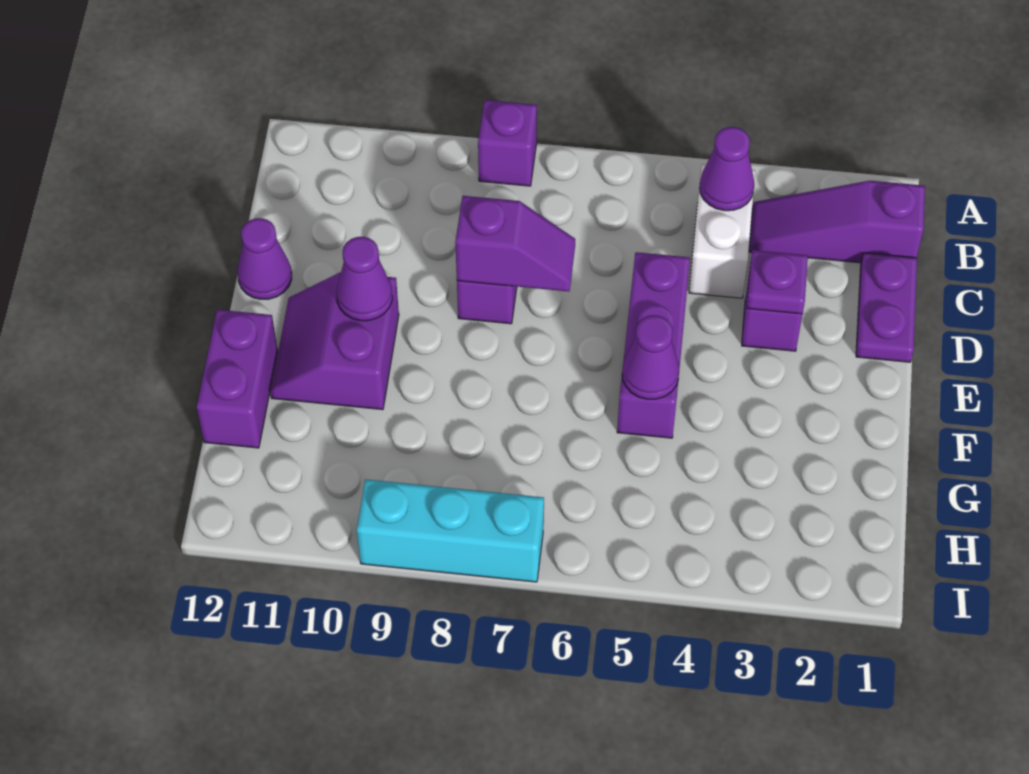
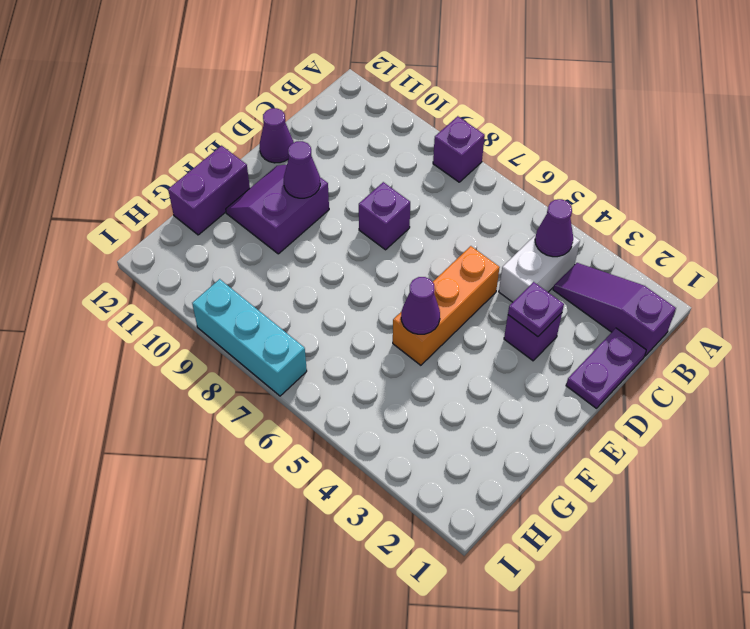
purple brick D5:F5 level 1 -> orange brick D5:F5 level 1
purple slope D7:D8 level 2 top 8 -> none

